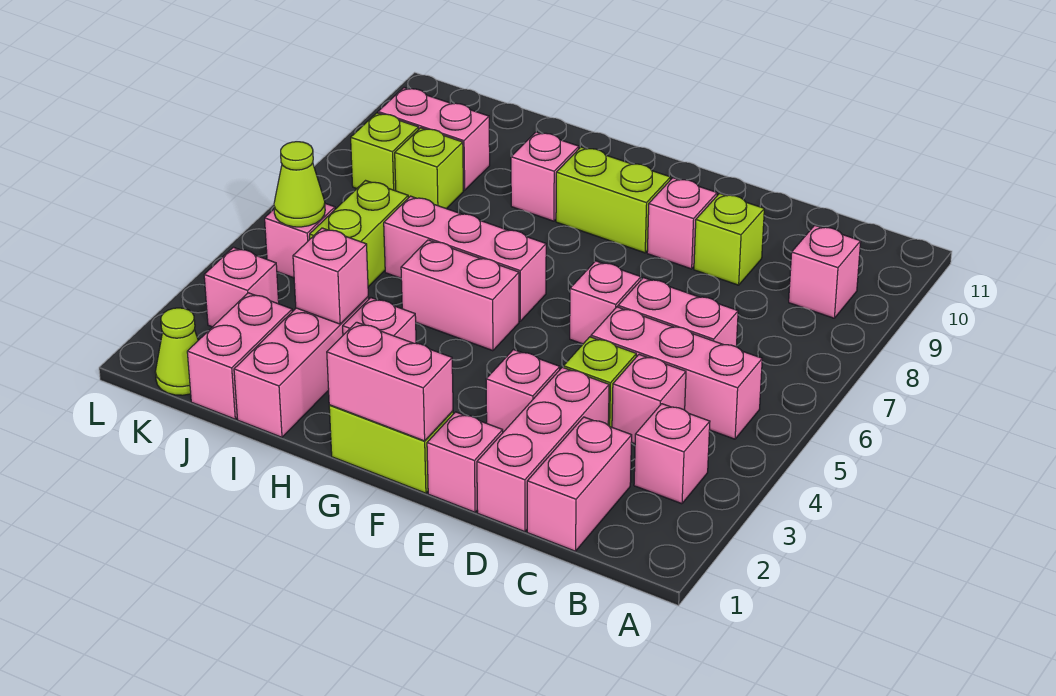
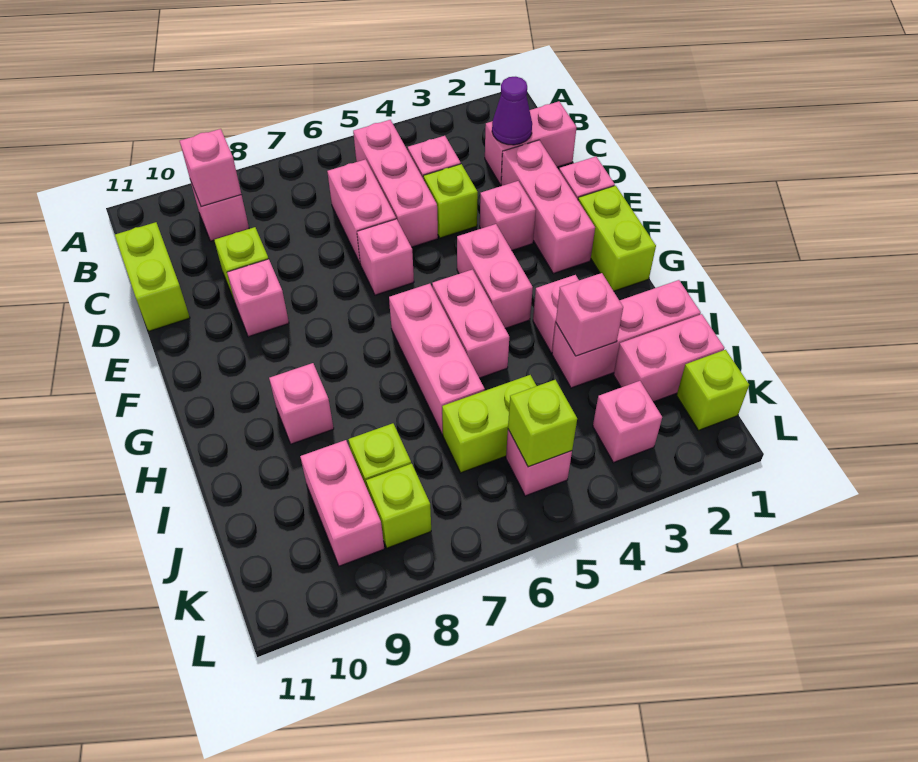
pink brick B3 level 1 -> pink brick B9 level 2
none -> purple cone C2 level 2
pink brick D1:D3 level 1 -> pink brick D2:F2 level 1
pink brick F1:G1 level 2 -> pink brick F4:G4 level 1
lime brick F9:G9 level 1 -> lime brick C11:D11 level 1
lime cone K1 level 1 -> lime brick K1 level 1
lime cone K5 level 2 -> lime brick K5 level 2

